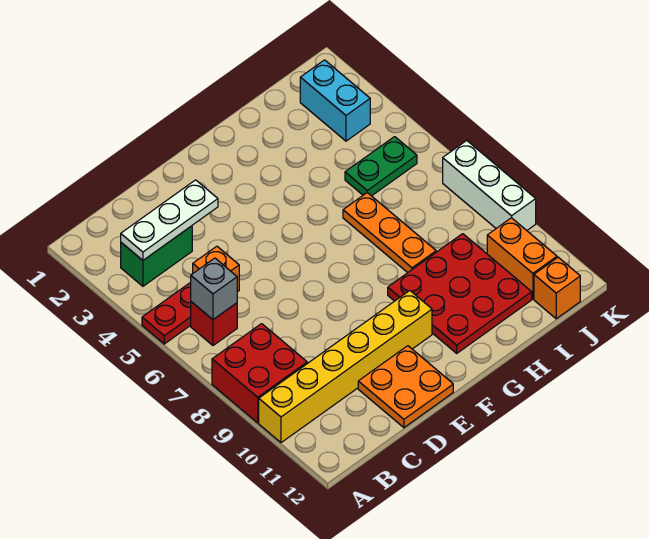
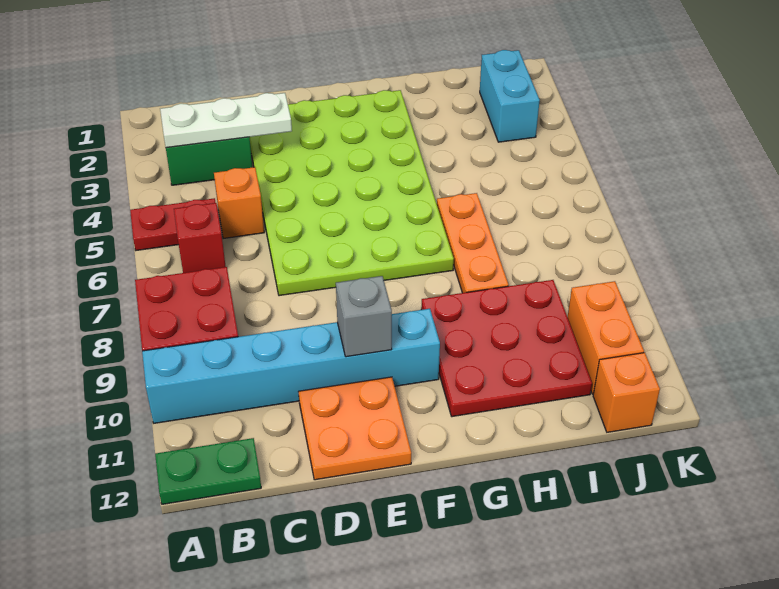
yellow brick A10:F10 level 1 -> cyan brick A10:F10 level 1
grey brick B6 level 2 -> grey brick E10 level 2
none -> lime plate D2:G7 level 1
green plate I5:J5 level 1 -> green plate A12:B12 level 1
white brick K7:K9 level 1 -> none

